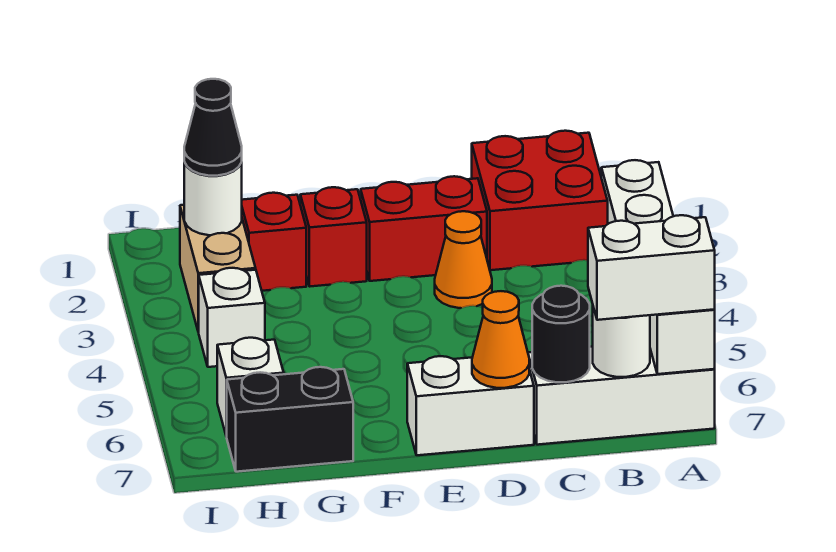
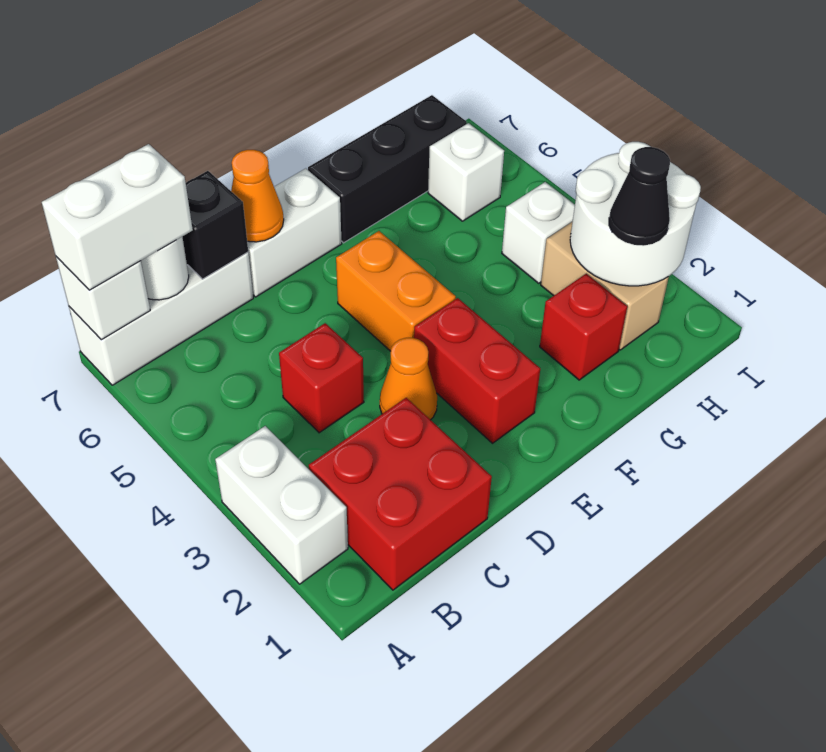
black round brick C7 level 2 -> black brick C7 level 2
red brick D2:E2 level 1 -> red brick E2:E3 level 1
none -> orange brick E4:E5 level 1
red brick F2 level 1 -> red brick C4 level 1
black brick G7:H7 level 1 -> black brick F7:H7 level 1
white round brick H2 level 2 -> white round brick H2:I3 level 2

